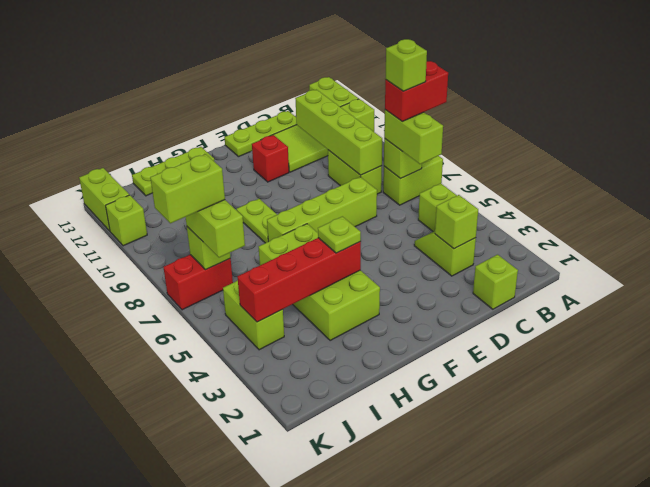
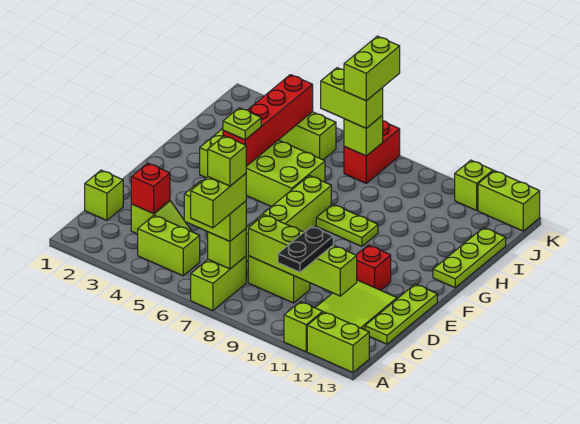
red brick A7:B7 level 4 -> lime brick A7:B7 level 4
none -> black plate B10:C10 level 3
lime brick C3 level 2 -> red brick C3 level 2

